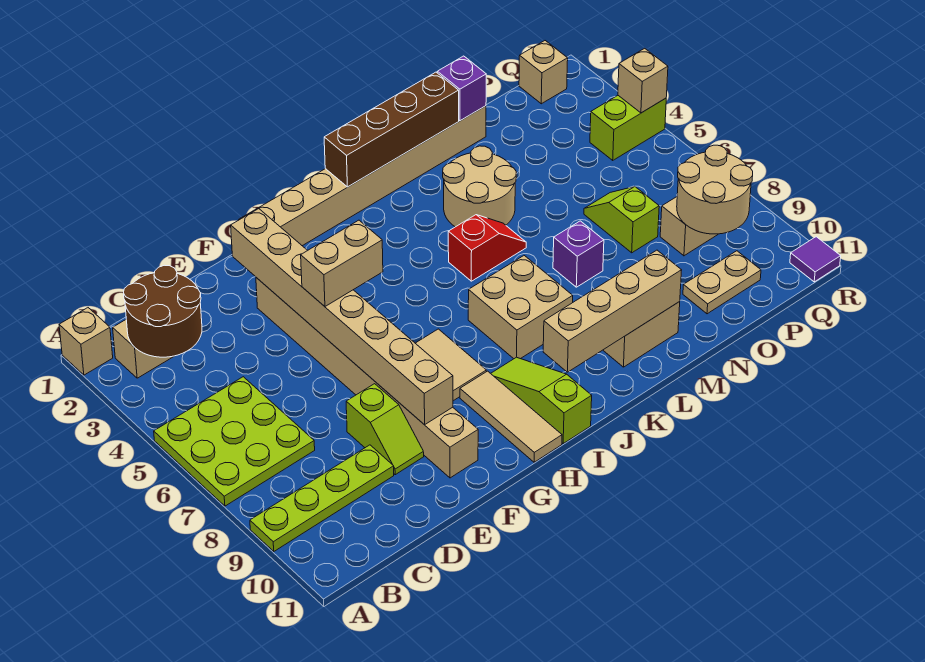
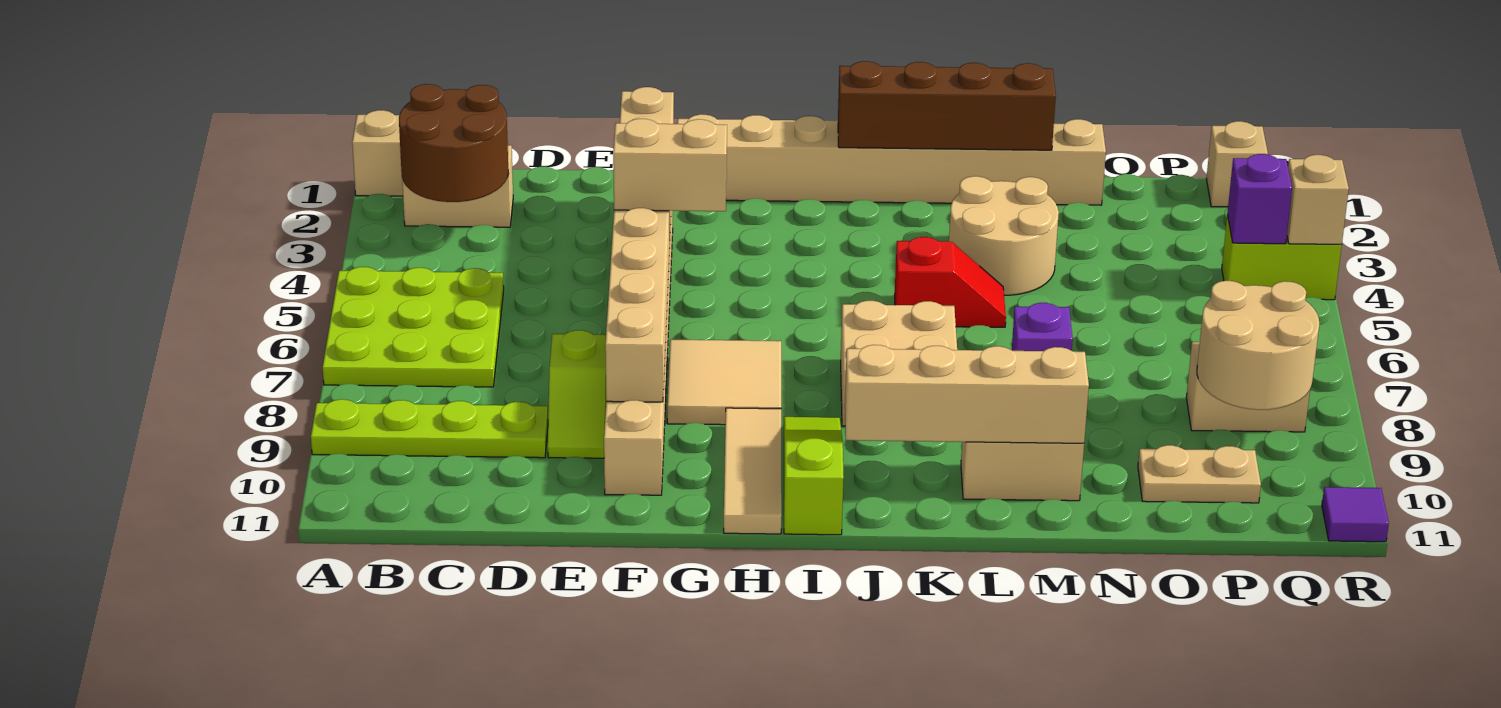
purple brick N1 level 2 -> purple brick Q4 level 2
lime slope O6:O7 level 1 top 7 -> none

